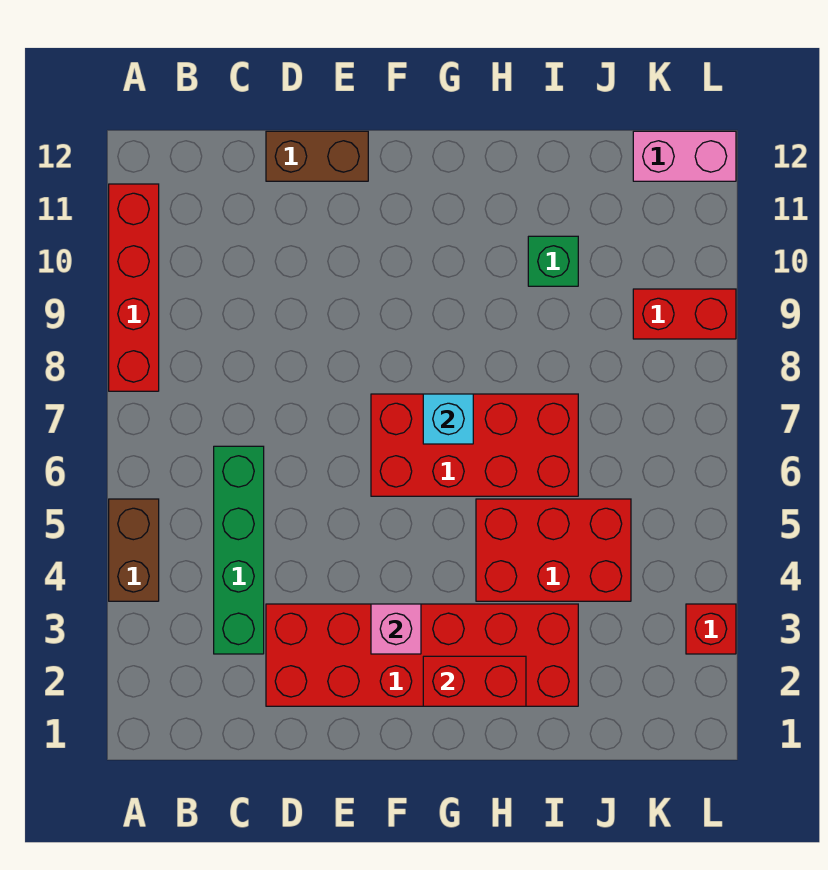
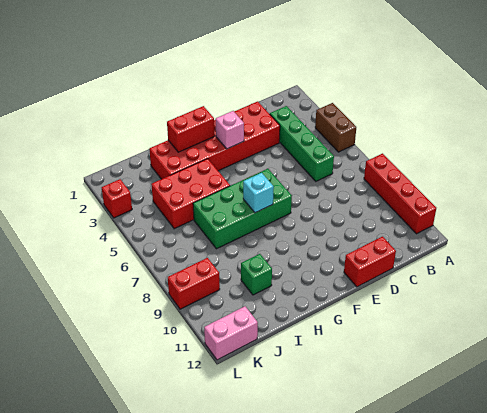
brown brick D12:E12 level 1 -> red brick D12:E12 level 1
red brick F6:I7 level 1 -> green brick F6:I7 level 1

